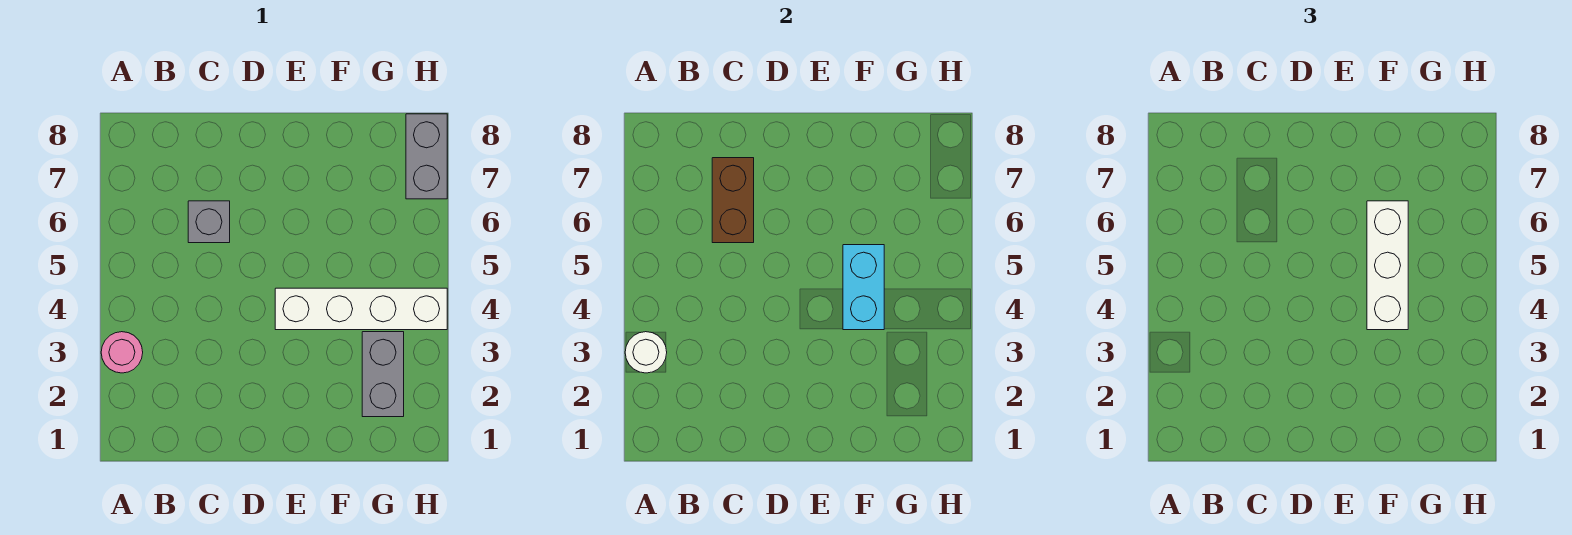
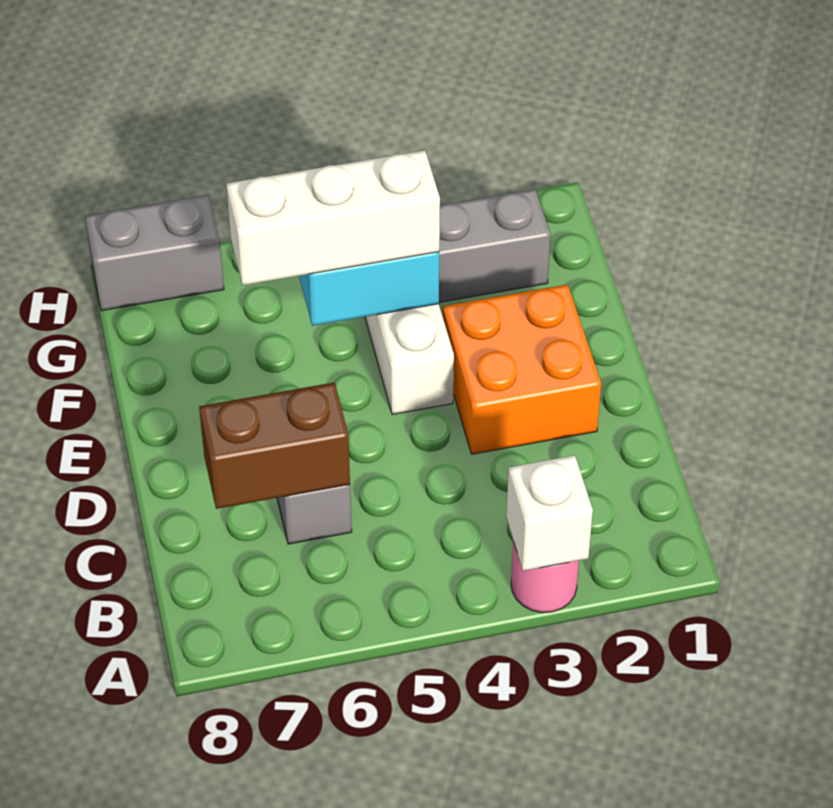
white round brick A3 level 2 -> white brick A3 level 2
none -> orange brick D2:E3 level 1

